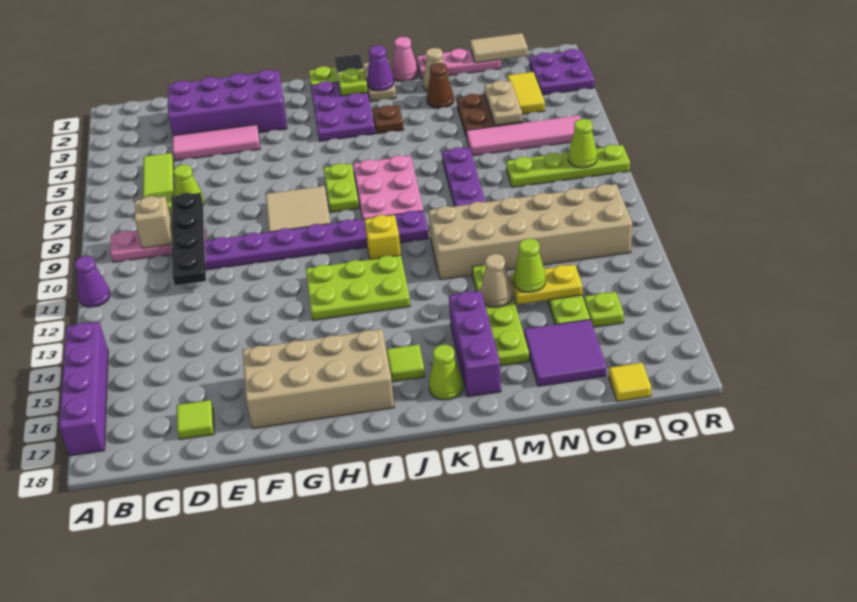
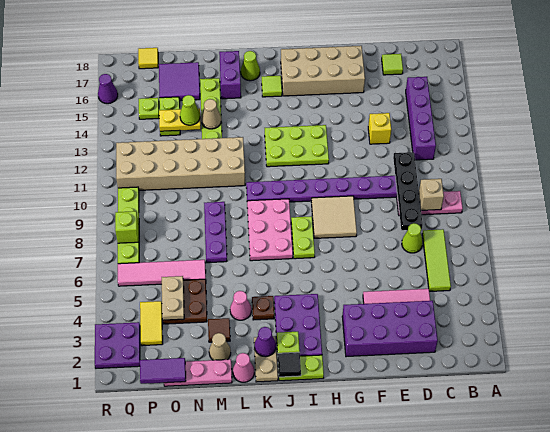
purple cone A11 level 1 -> purple cone R16 level 1
purple brick A14:A17 level 1 -> purple brick C12:C15 level 1
yellow brick J11 level 1 -> yellow brick E13 level 1
none -> pink cone L4 level 1
purple brick L15:L17 level 1 -> purple brick L16:L17 level 1
brown cone M3 level 1 -> brown tile M3 level 1
tan tile O1:P1 level 2 -> purple tile O1:P1 level 2
lime plate O8:R8 level 1 -> lime plate Q7:Q10 level 1
lime cone Q8 level 2 -> lime brick Q8 level 2

